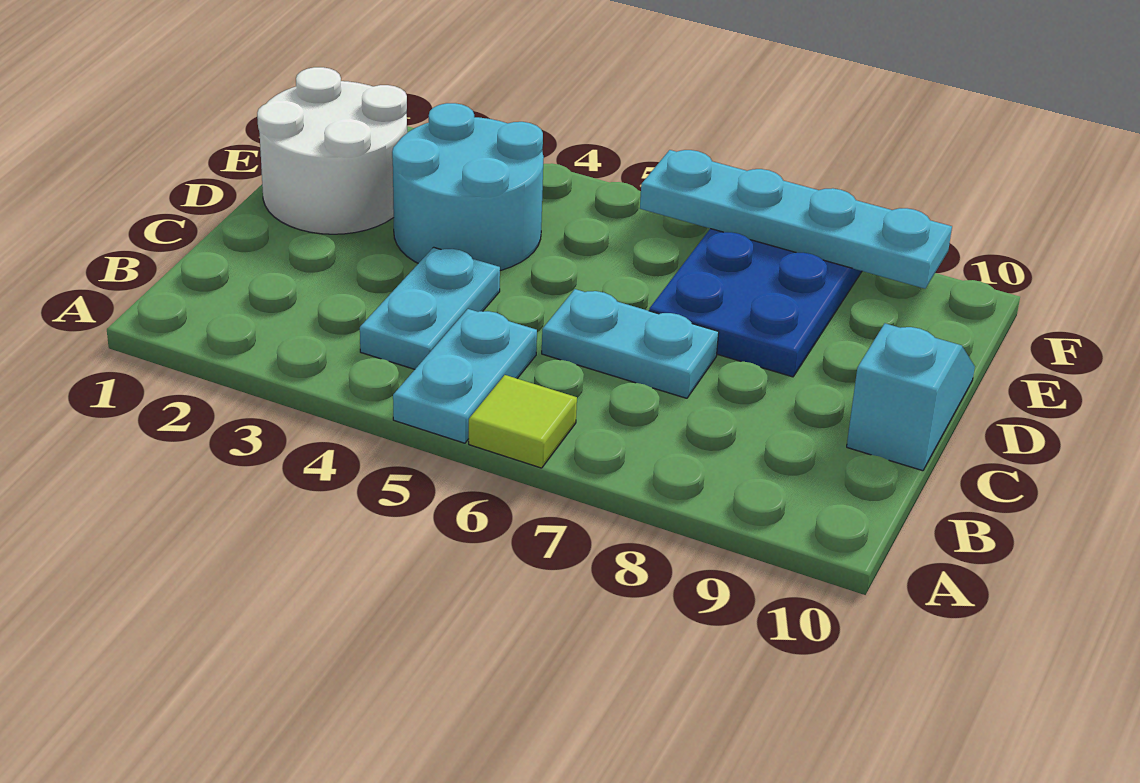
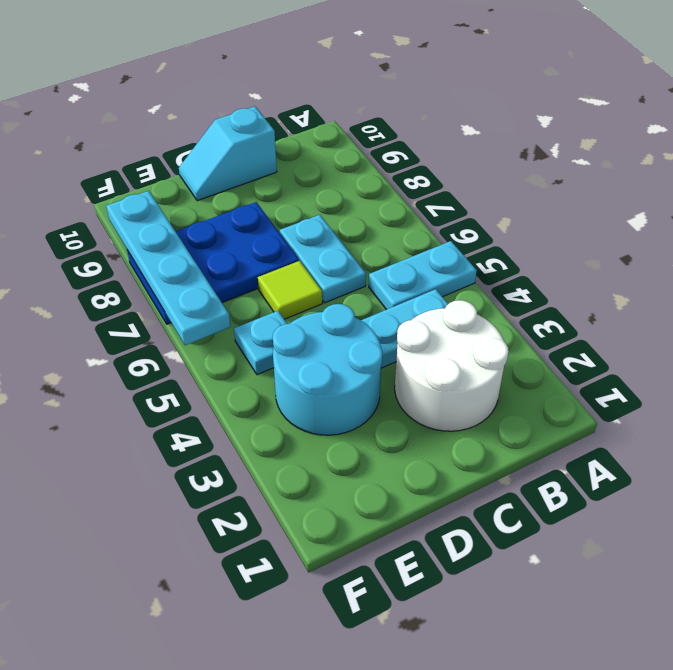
lime tile A6 level 1 -> lime tile D6 level 1
white round brick D1:E2 level 1 -> white round brick B2:C3 level 1
none -> cyan plate E5 level 1

